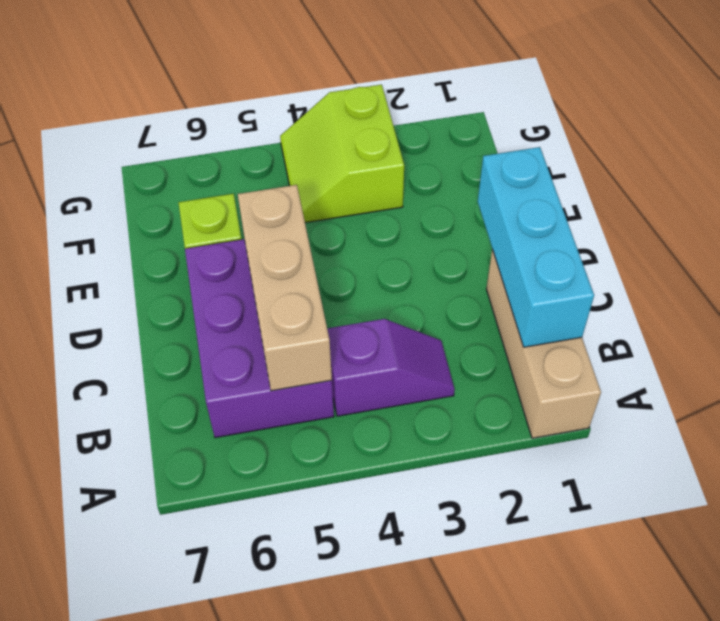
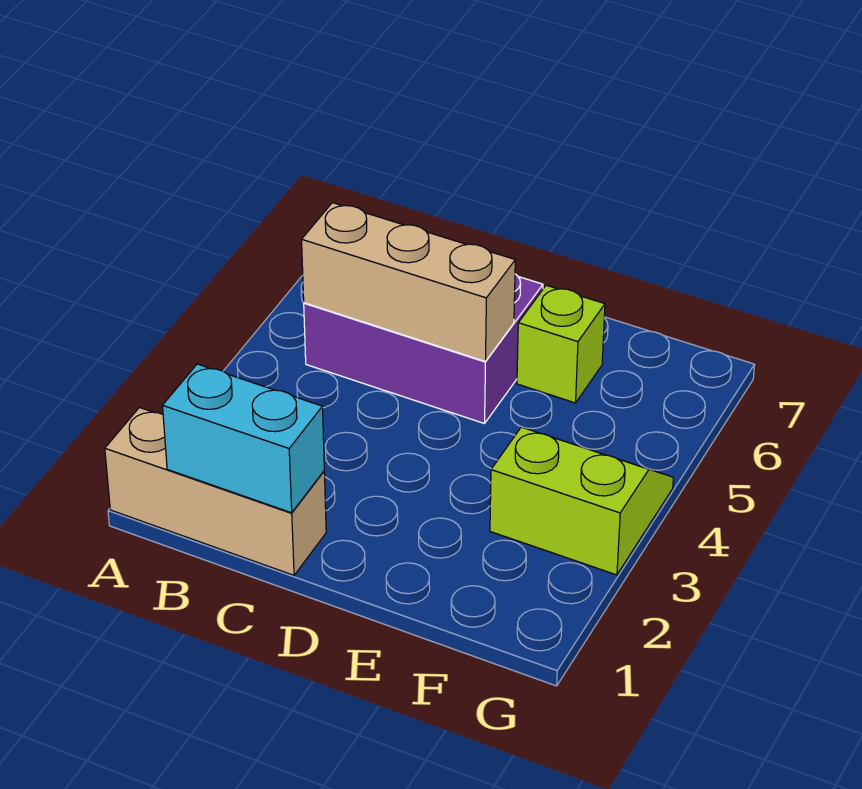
cyan brick B1:D1 level 2 -> cyan brick B1:C1 level 2
purple slope B3:B4 level 1 top 4 -> none

